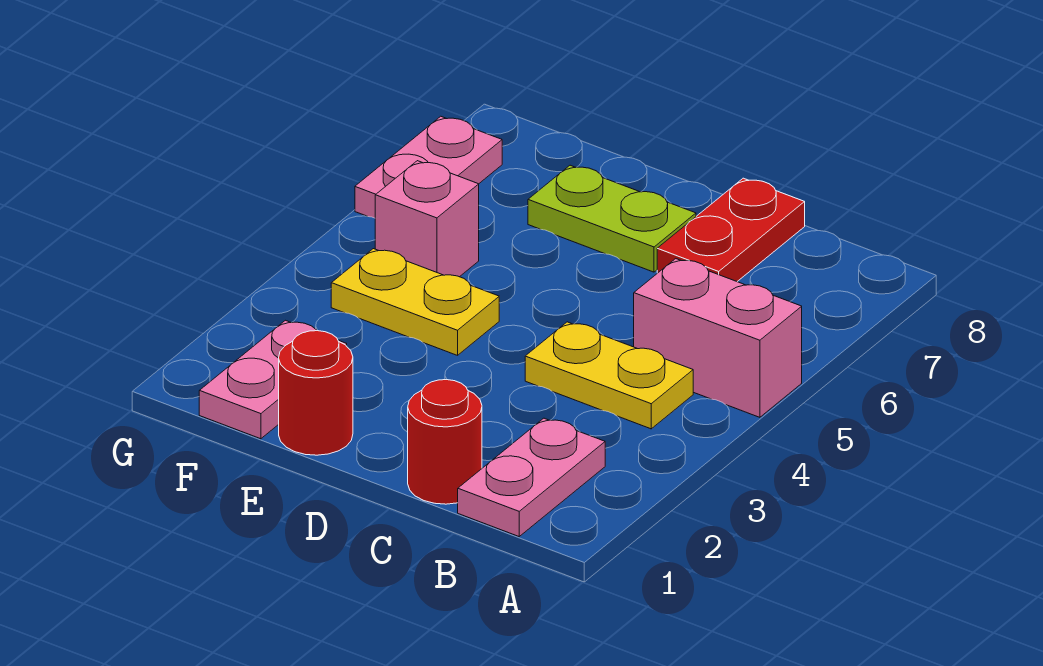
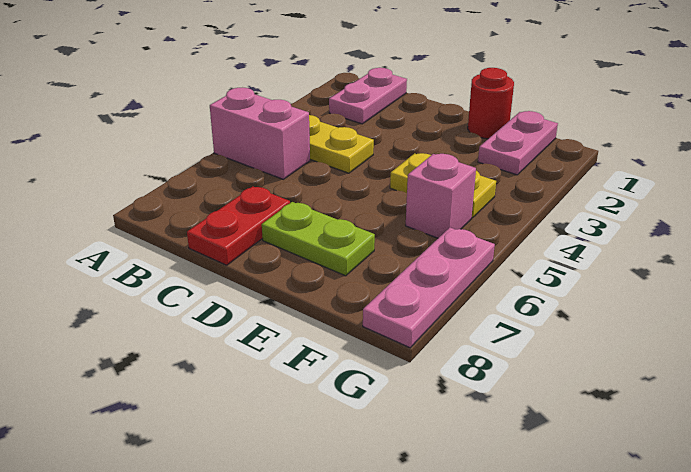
red round brick C1 level 1 -> none
pink plate G6:G7 level 1 -> pink plate G6:G8 level 1

